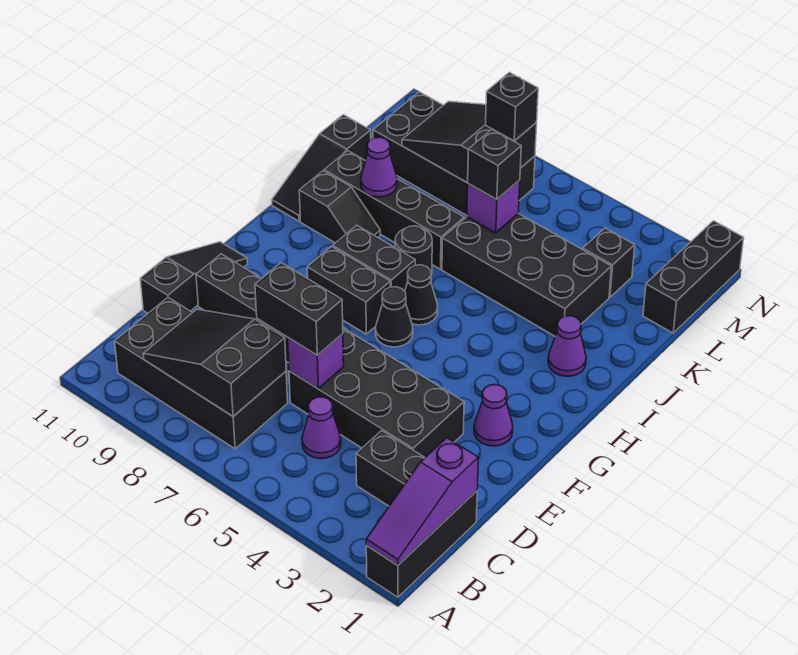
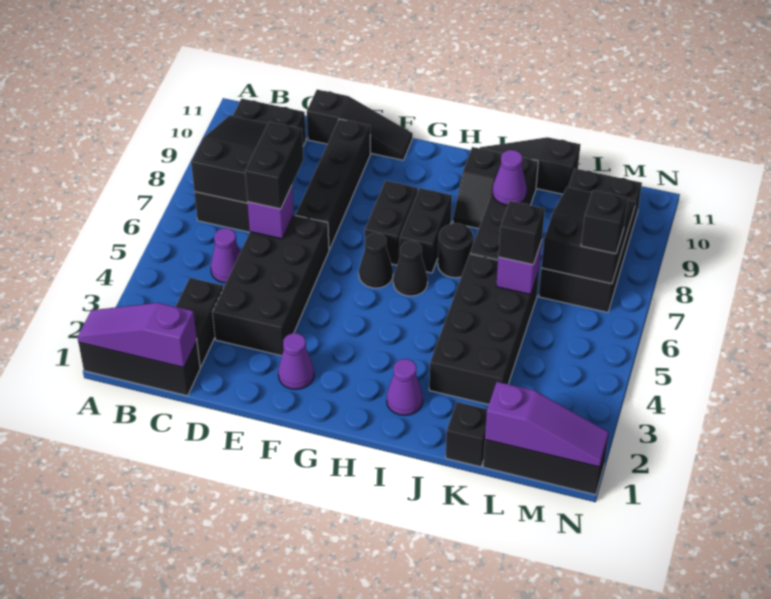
none -> purple slope L1:N1 level 2 top L
black brick L3 level 1 -> black brick K1 level 1

